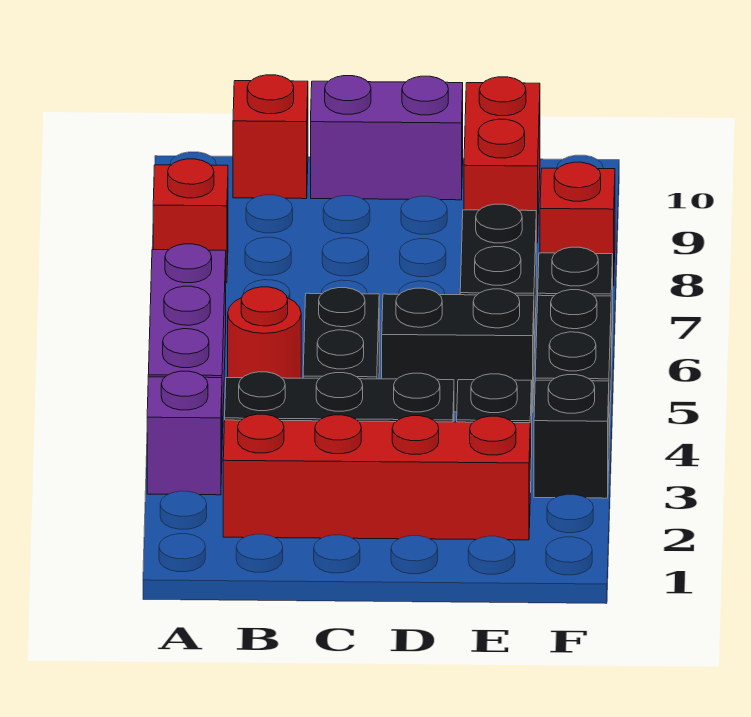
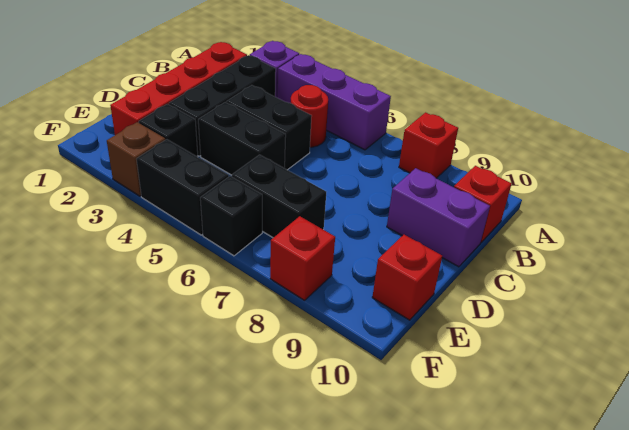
purple brick C10:D10 level 1 -> purple brick C9:C10 level 1
black brick D5:E5 level 1 -> black brick D4:D5 level 1
red brick E9:E10 level 1 -> red brick E10 level 1
black brick F3 level 1 -> brown brick F3 level 1

